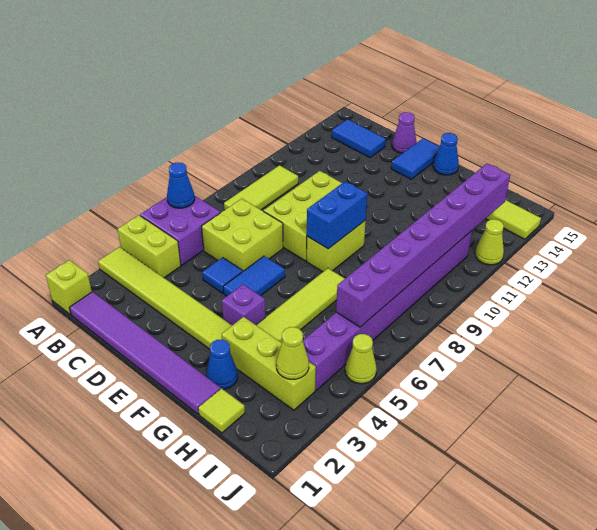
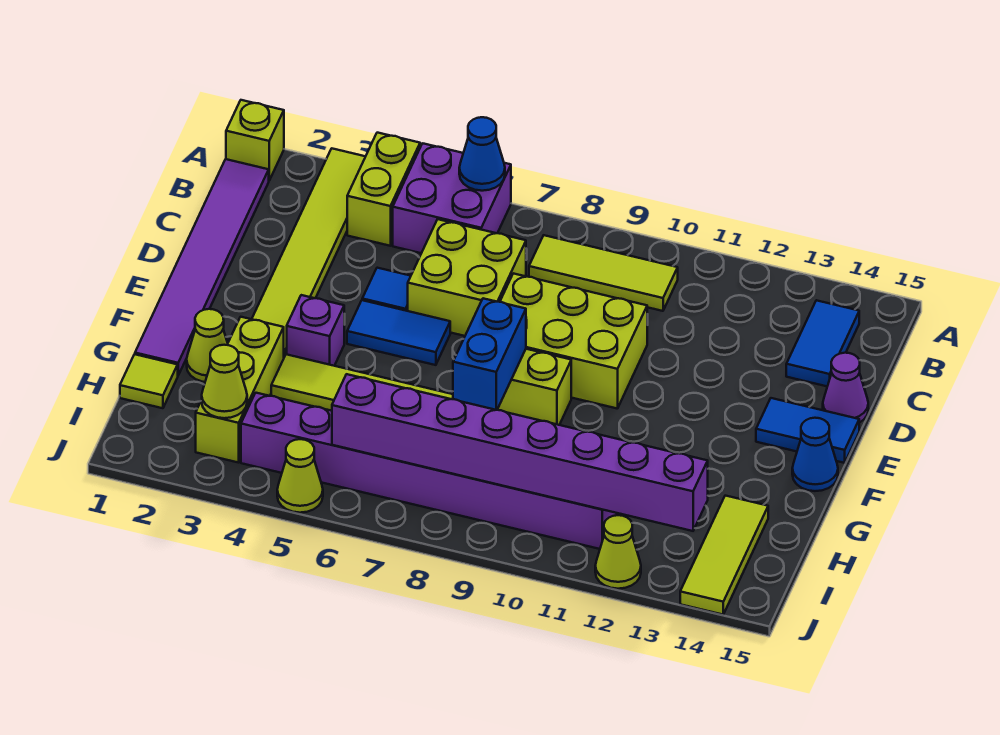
blue brick F8:F9 level 2 -> blue brick F8:G8 level 2
blue cone G2 level 1 -> lime cone G2 level 1

